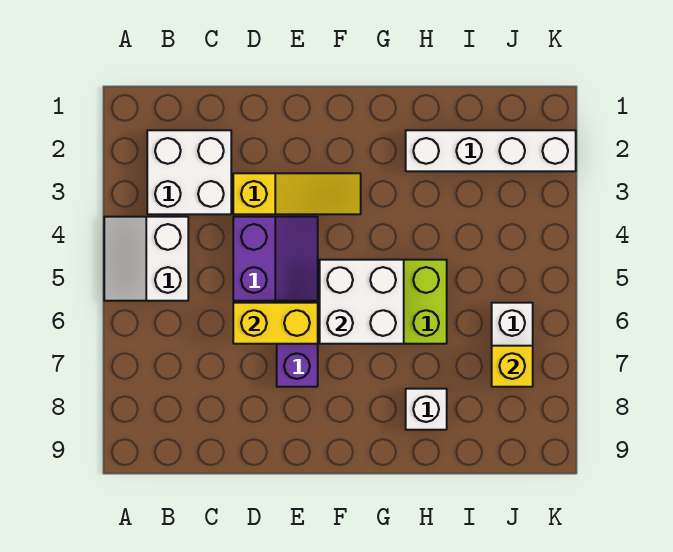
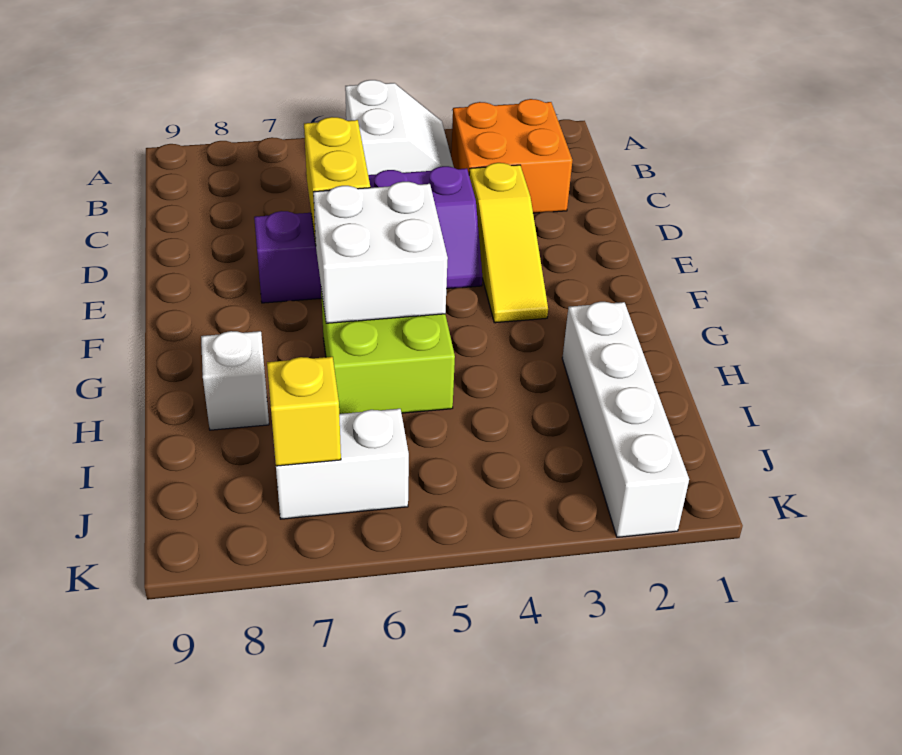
white slope A4:B5 level 1 top B -> white slope A4:B5 level 1 top 5
white brick B2:C3 level 1 -> orange brick B2:C3 level 1

